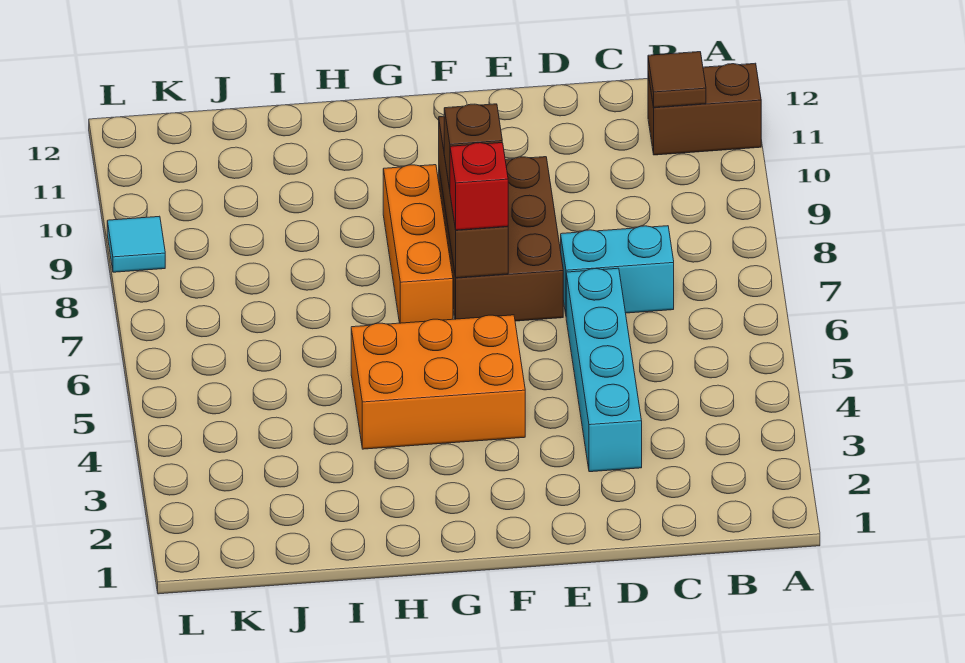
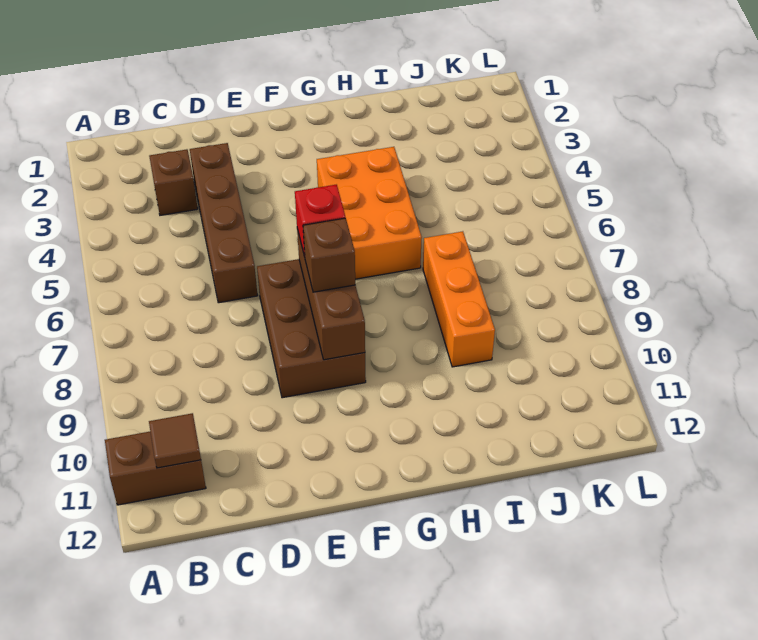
none -> brown brick C3 level 1
cyan brick C7:D7 level 1 -> none
cyan brick D3:D6 level 1 -> brown brick D3:D6 level 1
orange brick F4:H5 level 1 -> orange brick G4:H6 level 1
orange brick G7:G9 level 1 -> orange brick I7:I9 level 1
cyan tile L9 level 1 -> none

